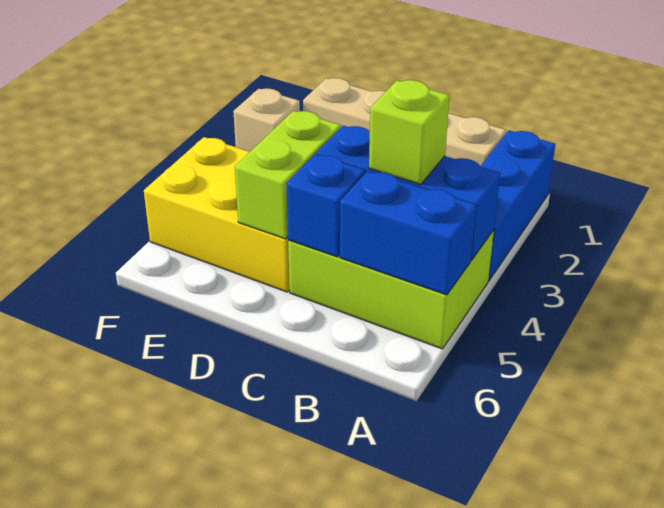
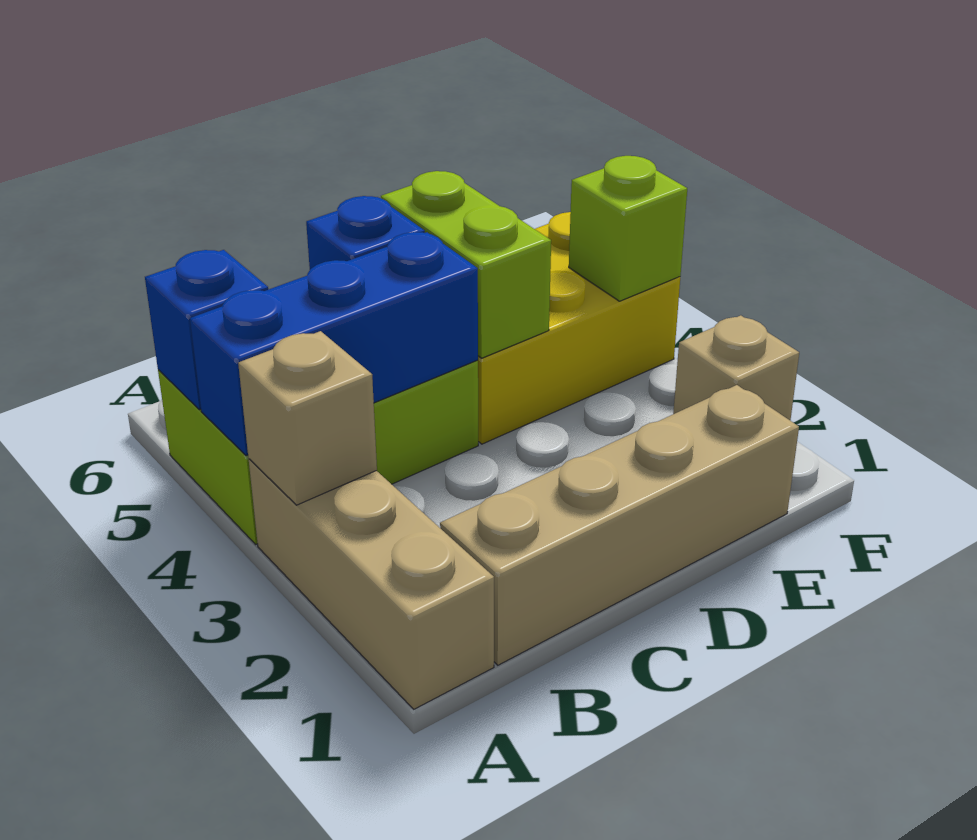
blue brick A1:A3 level 1 -> tan brick A1:A3 level 1
none -> tan brick A3 level 2
blue brick A5:B5 level 2 -> blue brick A5 level 2
lime brick B4 level 3 -> lime brick F4 level 2

